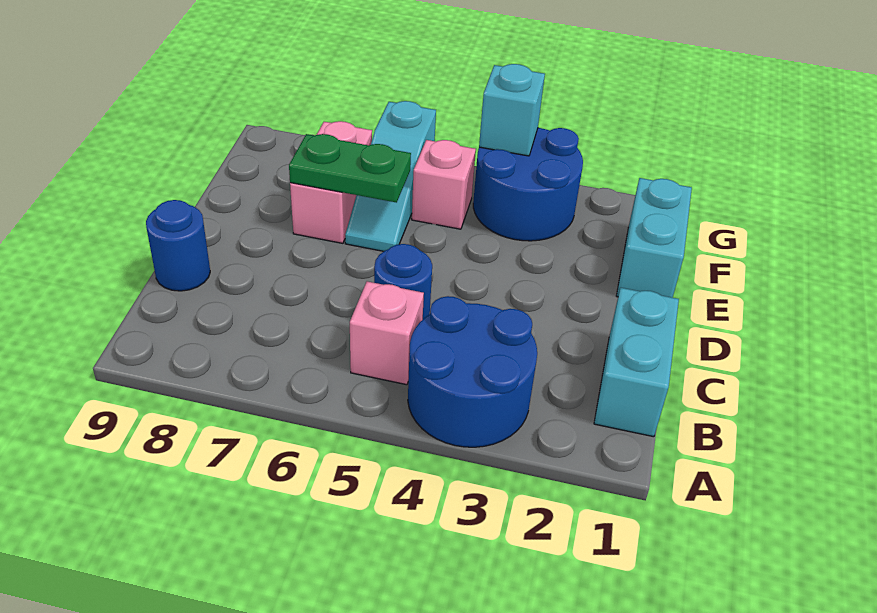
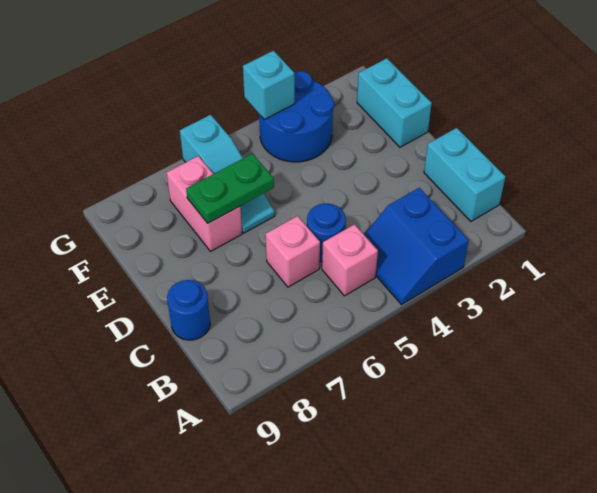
blue round brick A3:B4 level 1 -> blue slope A3:B4 level 1 top 3
pink brick F5 level 1 -> pink brick C6 level 1

